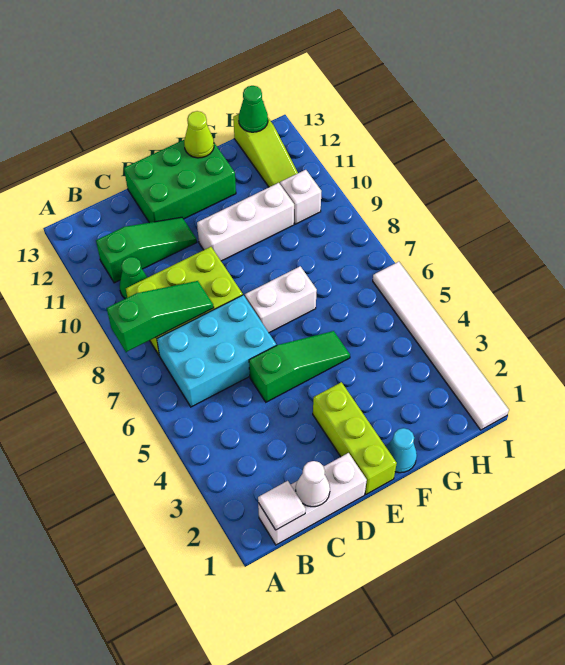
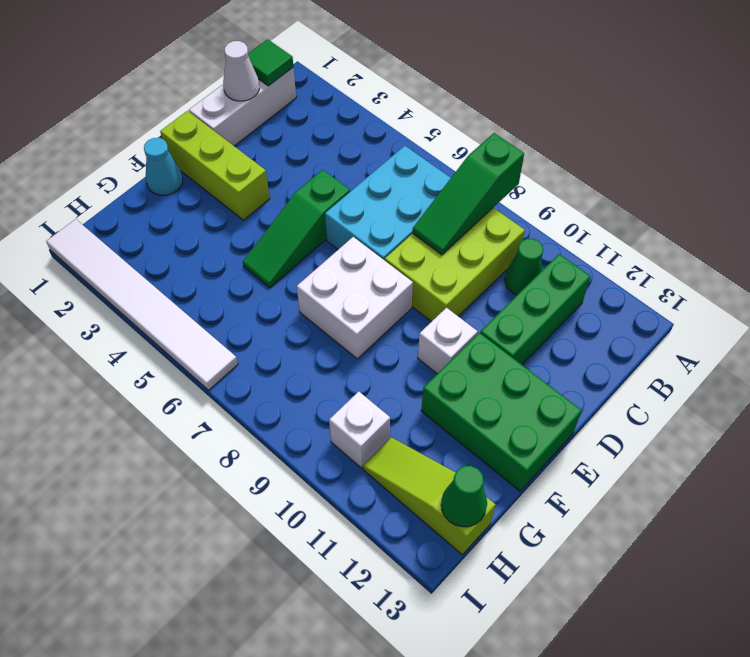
white tile B1 level 2 -> green tile B1 level 2
green slope B11:D11 level 1 top B -> green brick B11:D11 level 1
green brick D12:F13 level 1 -> green brick E11:F13 level 1
white brick E7:F7 level 1 -> white brick E7:F8 level 1
white brick E10:G10 level 1 -> white brick E10 level 1
lime cone F13 level 2 -> none

